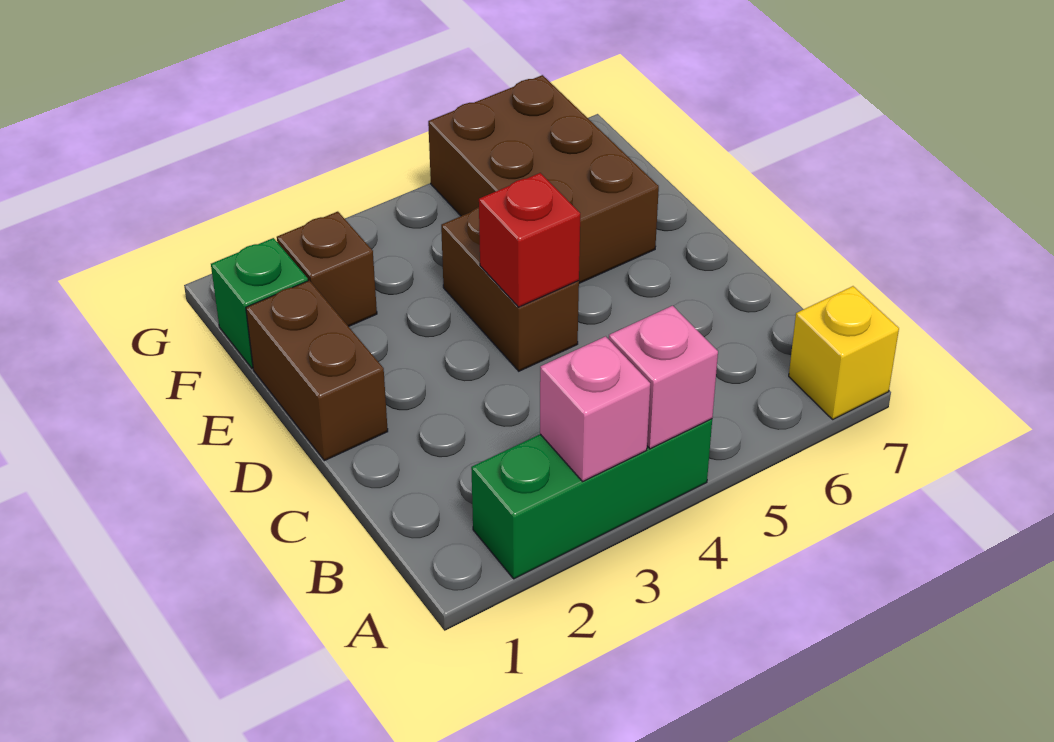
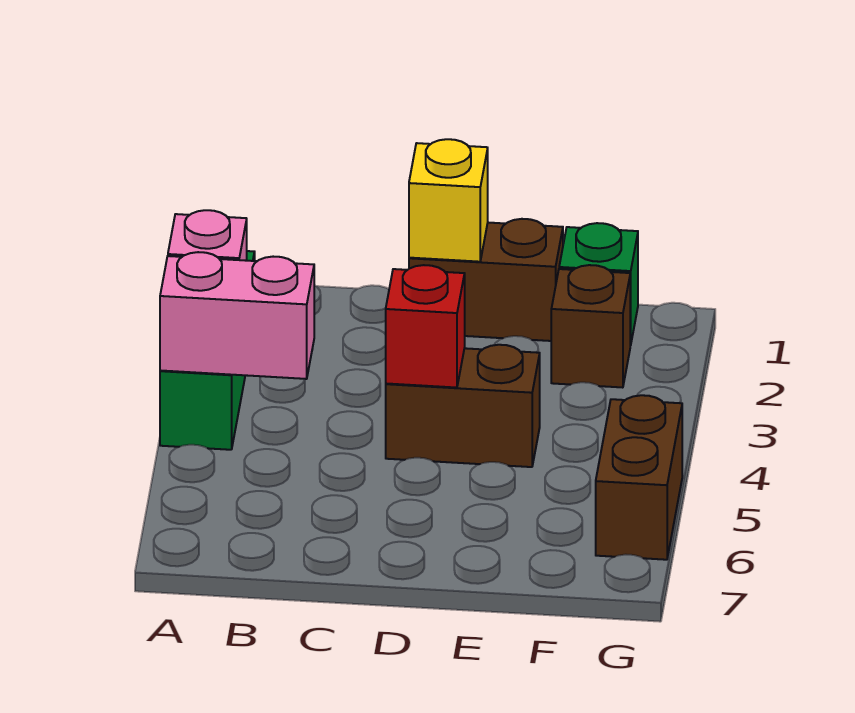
pink brick A4 level 2 -> pink brick A4:B4 level 2
yellow brick A7 level 1 -> yellow brick D1 level 2
brown brick E5:G6 level 1 -> brown brick G5:G6 level 1

